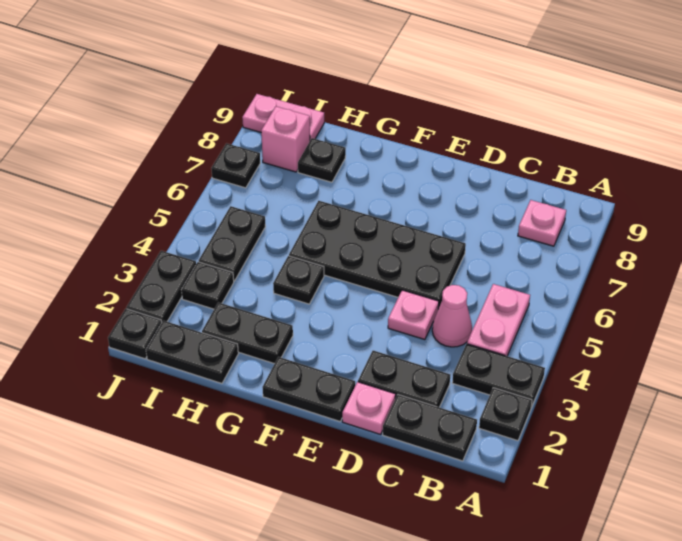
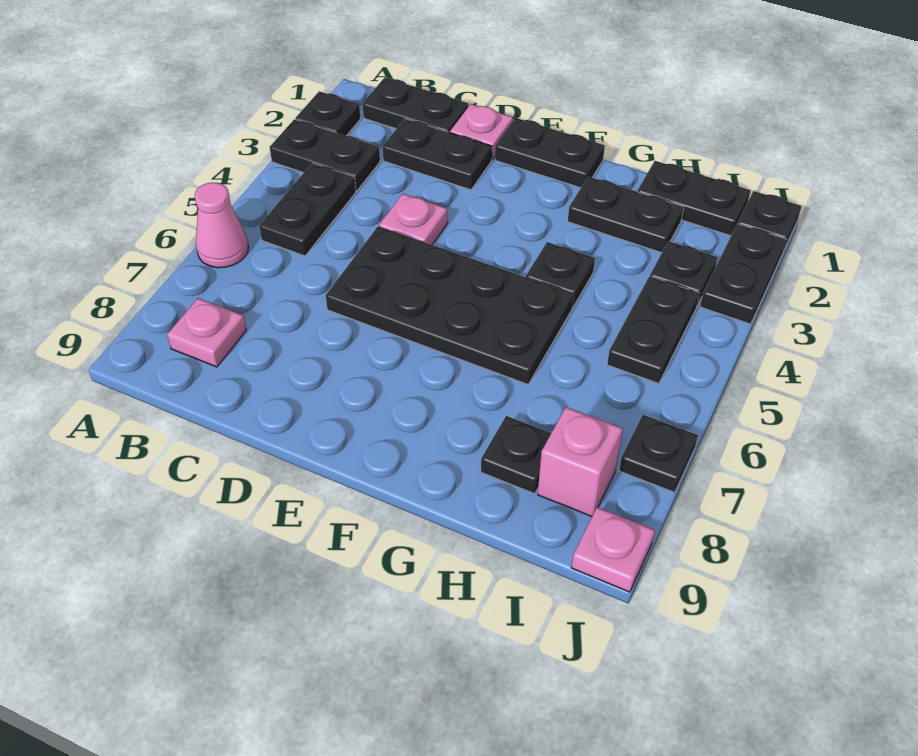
pink plate B4:B5 level 1 -> black plate B4:B5 level 1
pink cone C4 level 1 -> pink cone A6 level 1
pink plate I9:J9 level 1 -> pink plate J9 level 1

